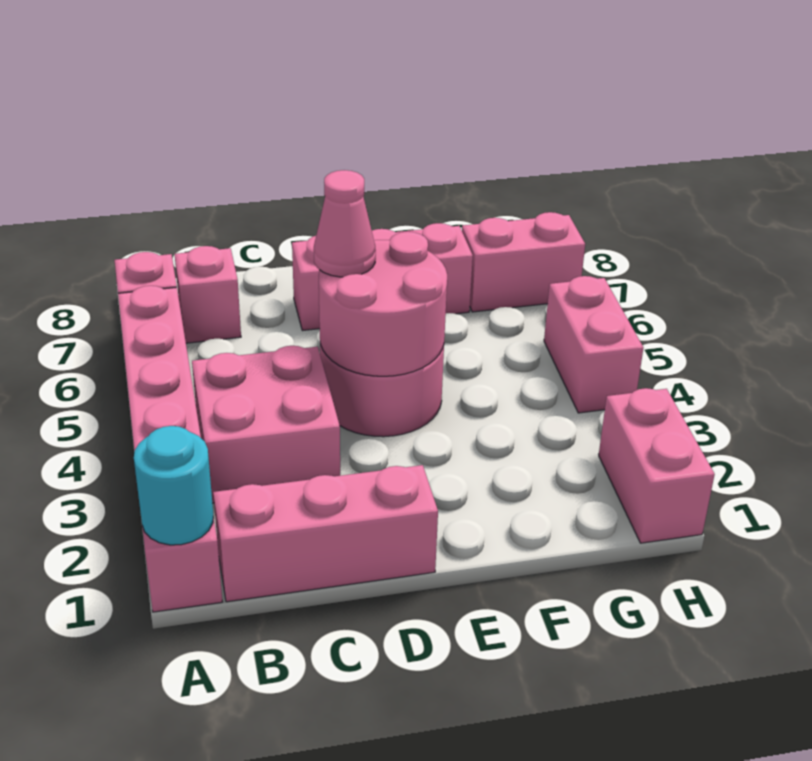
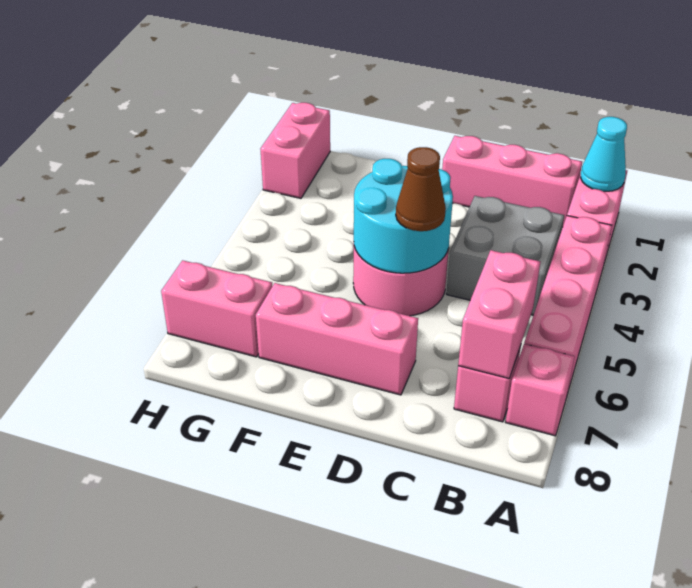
cyan round brick A1 level 2 -> cyan cone A1 level 2
pink brick B3:C4 level 1 -> grey brick B3:C4 level 1
pink round brick D4:E5 level 2 -> cyan round brick D4:E5 level 2
pink cone D5 level 3 -> brown cone D5 level 3
pink brick H4:H5 level 1 -> pink brick B6:B7 level 2

